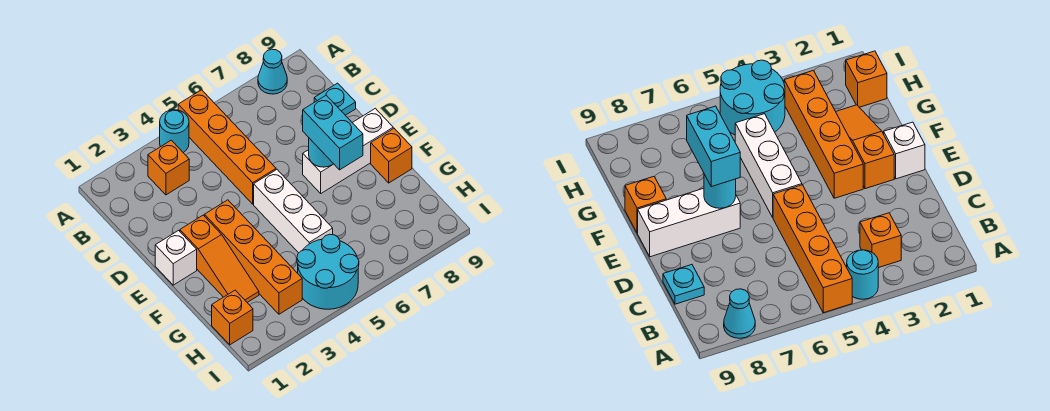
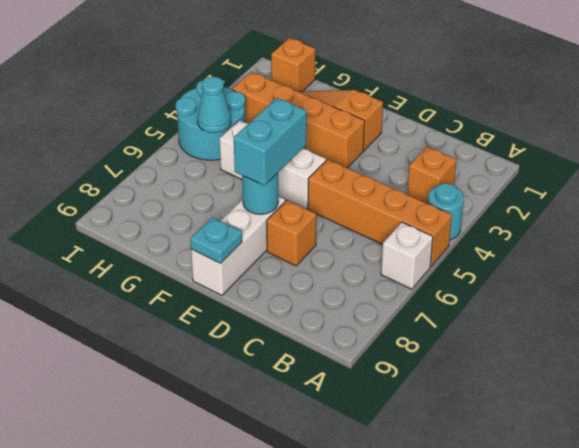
cyan cone A8 level 1 -> cyan cone H5 level 2
cyan plate C9 level 1 -> cyan plate E9 level 2
white brick E1 level 1 -> white brick A6 level 1
cyan brick E7:F7 level 3 -> cyan brick E6:E7 level 3
orange brick F9 level 1 -> orange brick D7 level 1

